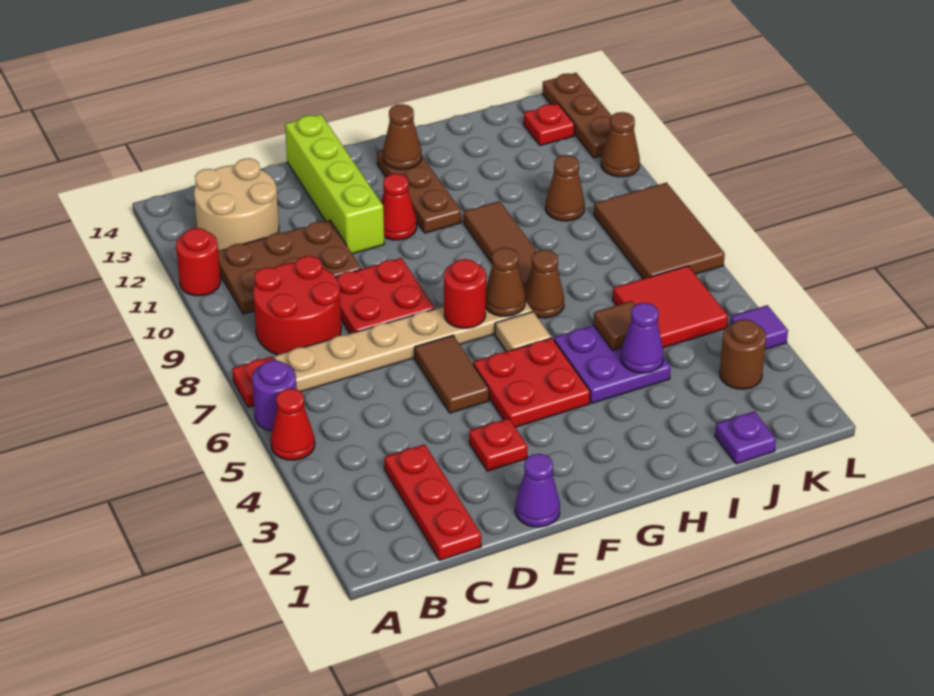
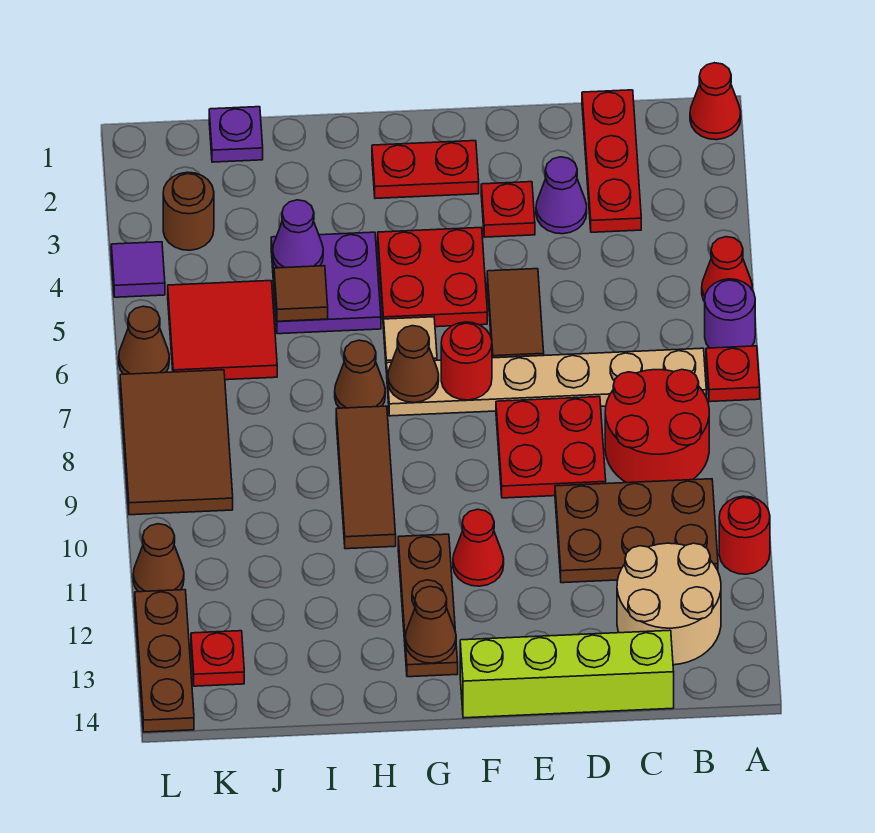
none -> red cone A1 level 1
purple cone E1 level 1 -> purple cone D3 level 1
lime brick E11:E14 level 1 -> lime brick C14:F14 level 1
none -> red plate F2:G2 level 1
brown cone J10 level 1 -> brown cone L6 level 1

